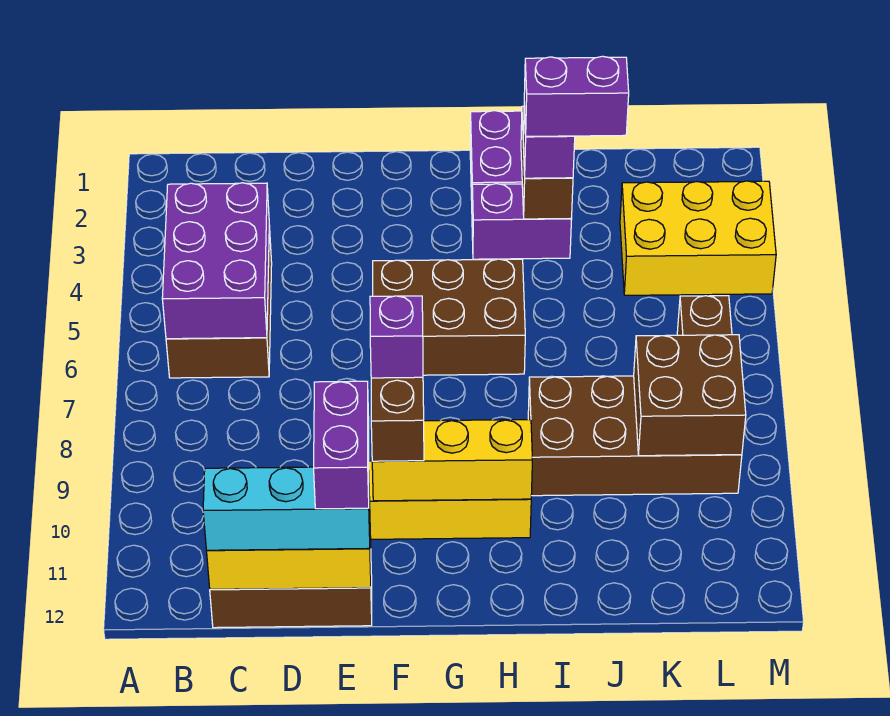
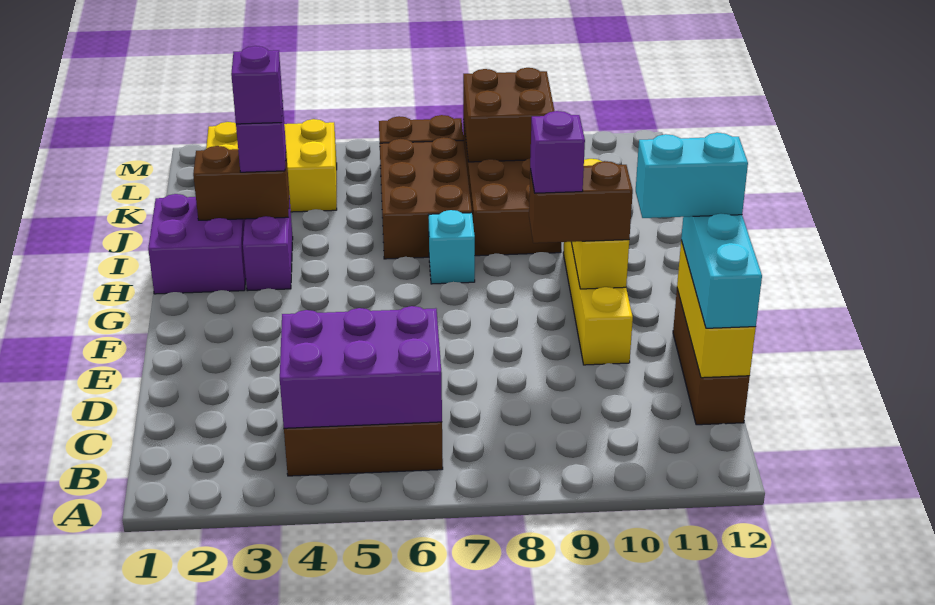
purple brick E11:E12 level 4 -> cyan brick E11:E12 level 4
brown brick F5:H6 level 1 -> brown brick I6:K7 level 1
none -> cyan brick H7 level 1
purple brick I3:J3 level 4 -> purple brick I3 level 4
yellow brick K3:M4 level 1 -> yellow brick K2:L4 level 1

